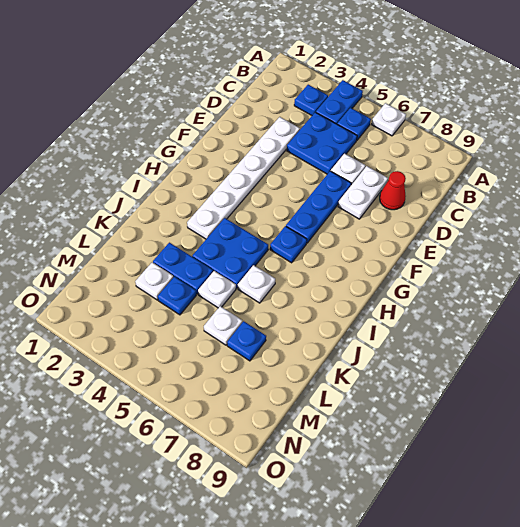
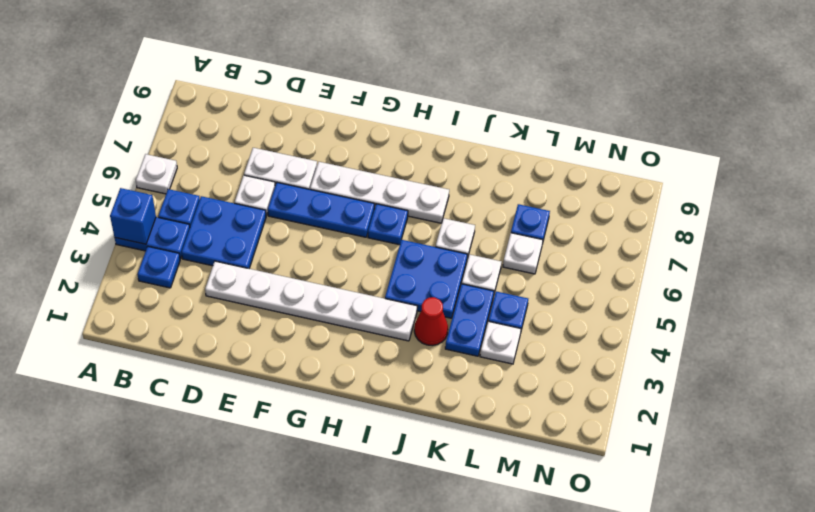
none -> blue brick A4 level 2
red cone D8 level 1 -> red cone J3 level 1
none -> white plate F7:I7 level 1

